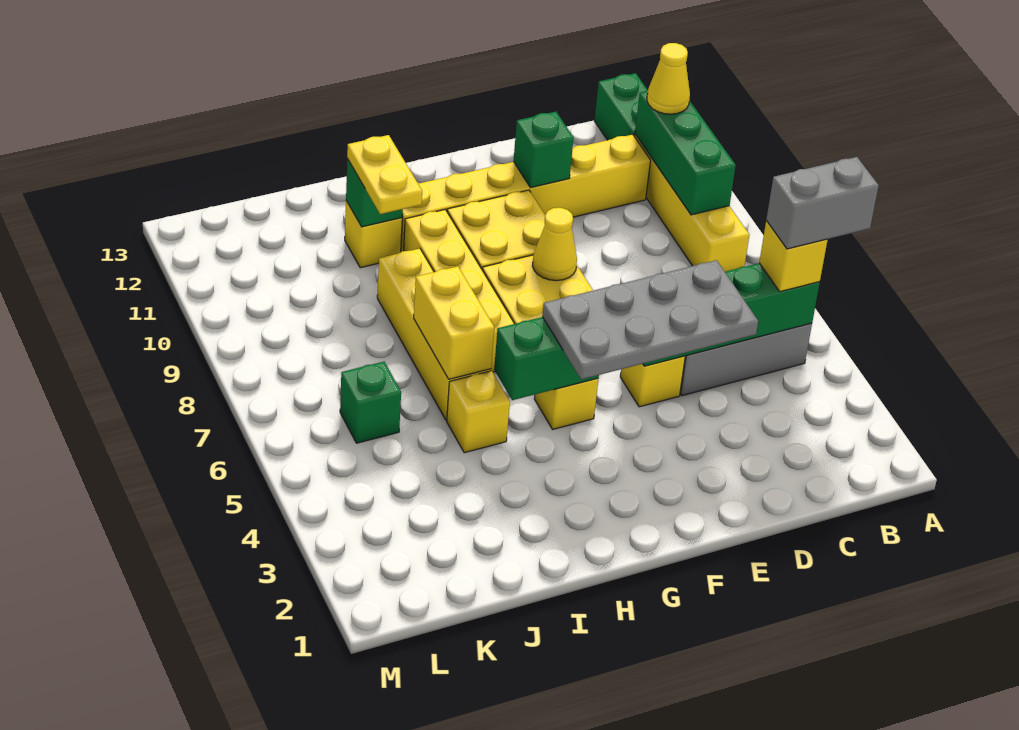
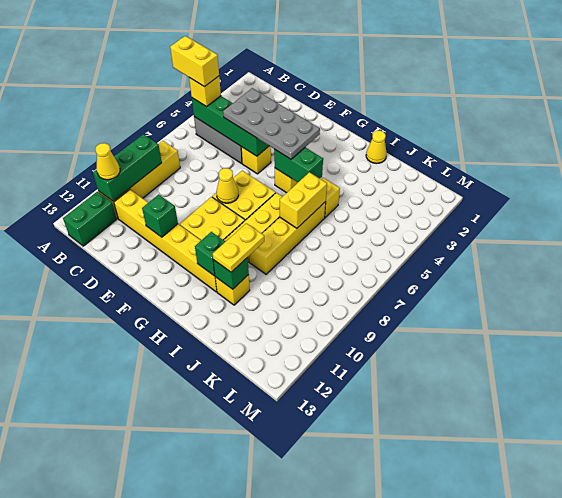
grey brick A5:B5 level 4 -> yellow brick A5:B5 level 4
none -> yellow cone I1 level 1
green brick K6 level 1 -> green brick H11 level 2

